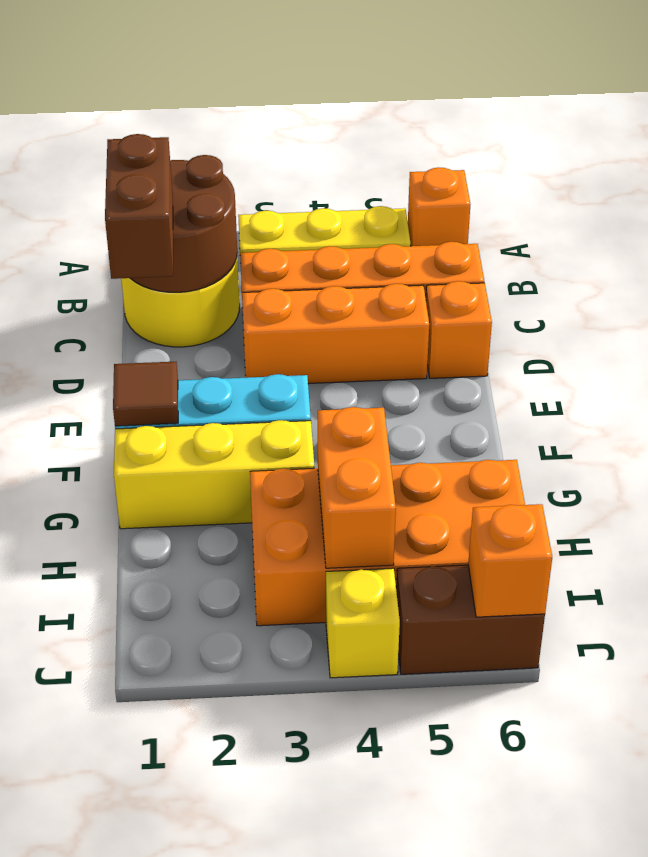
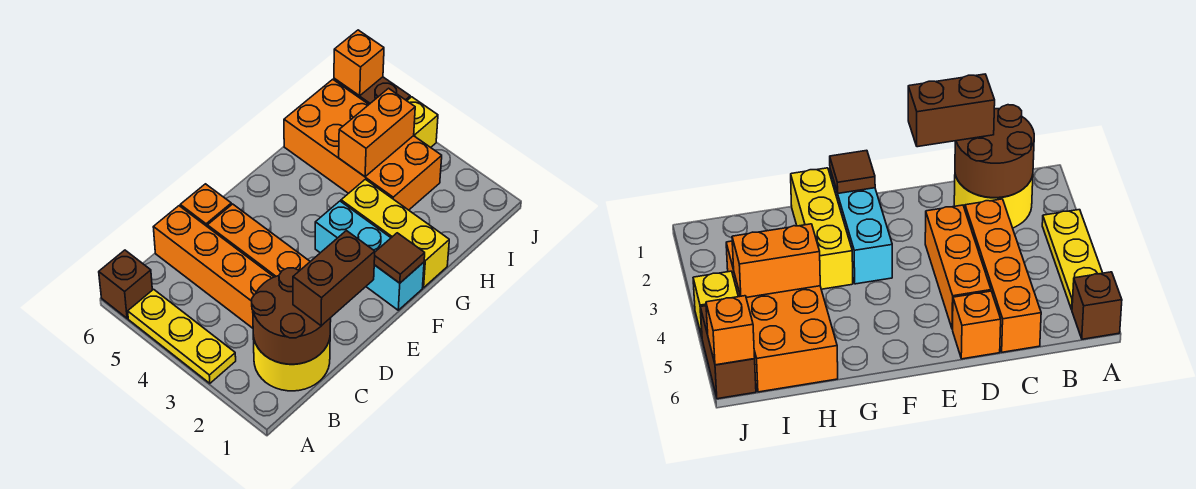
orange brick A6 level 1 -> brown brick A6 level 1

